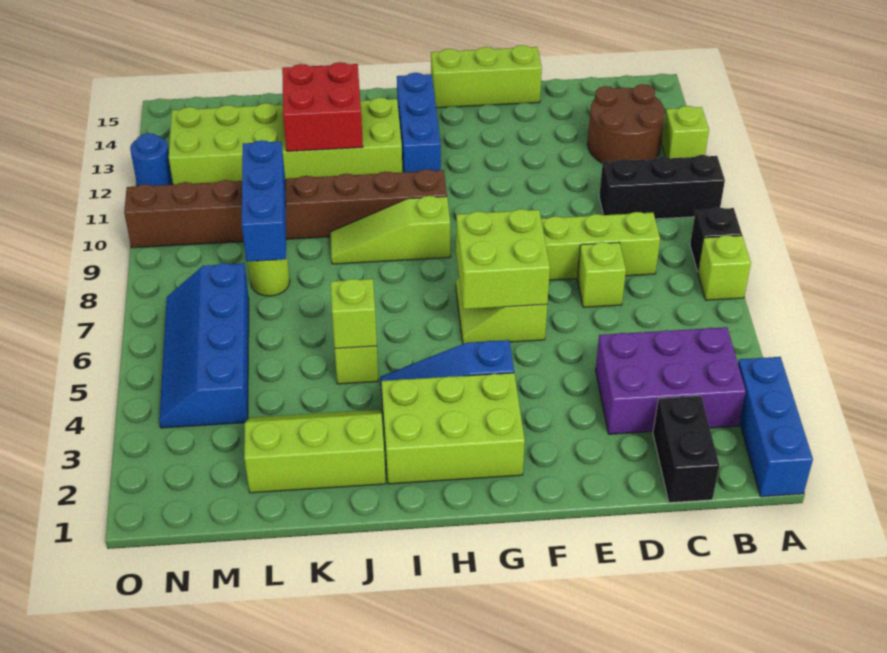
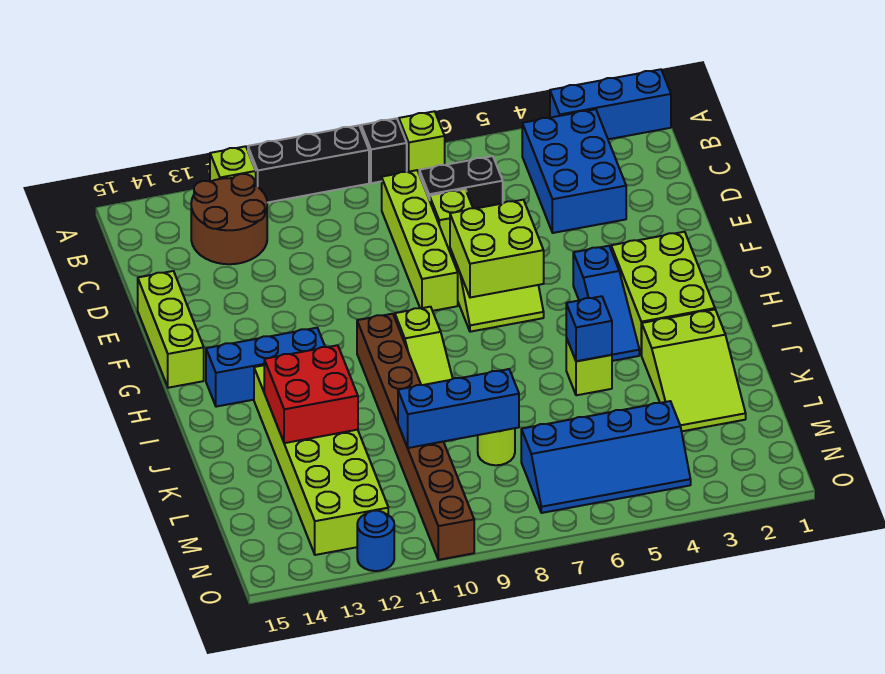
black brick A10:C10 level 1 -> black brick A9:A11 level 1
purple brick B3:D4 level 1 -> blue brick B3:D4 level 1
black brick C1:C2 level 1 -> black brick C6:C7 level 1
lime slope J2:L3 level 1 top 2 -> lime slope J2:L3 level 1 top J
lime brick J5 level 2 -> blue brick J5 level 2

